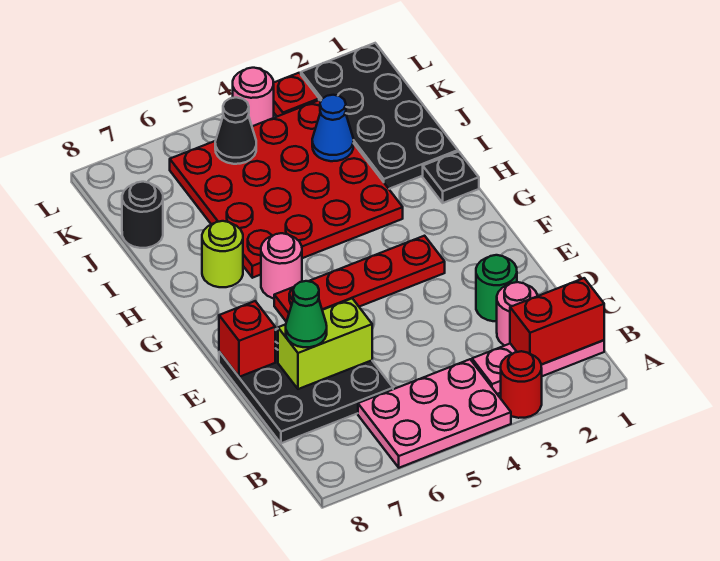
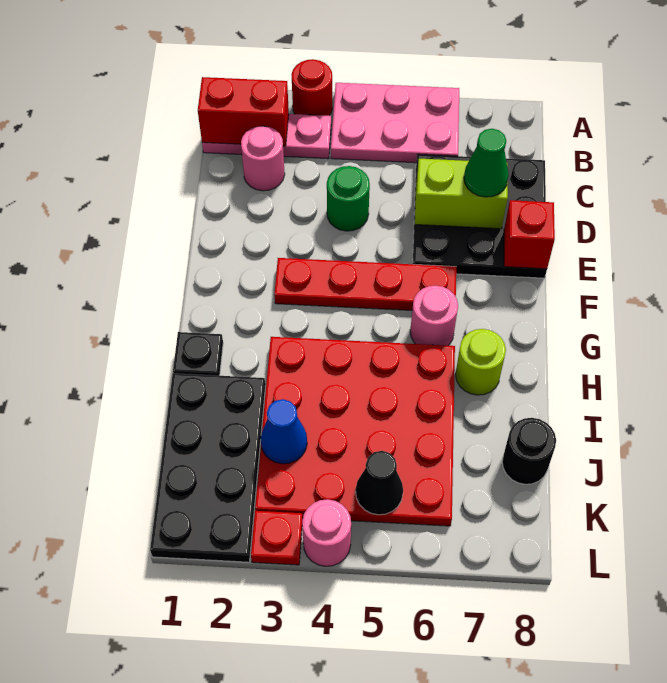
green round brick D2 level 1 -> green round brick D4 level 1

